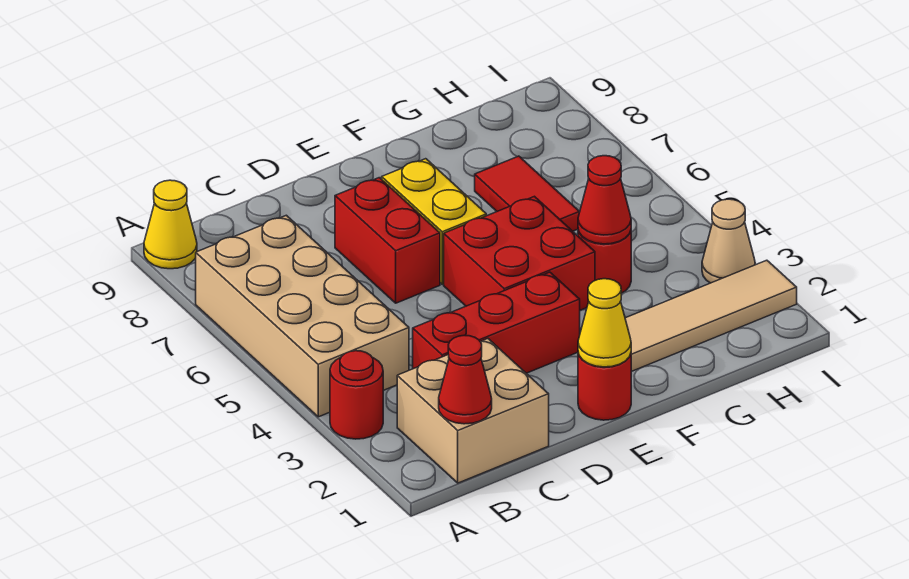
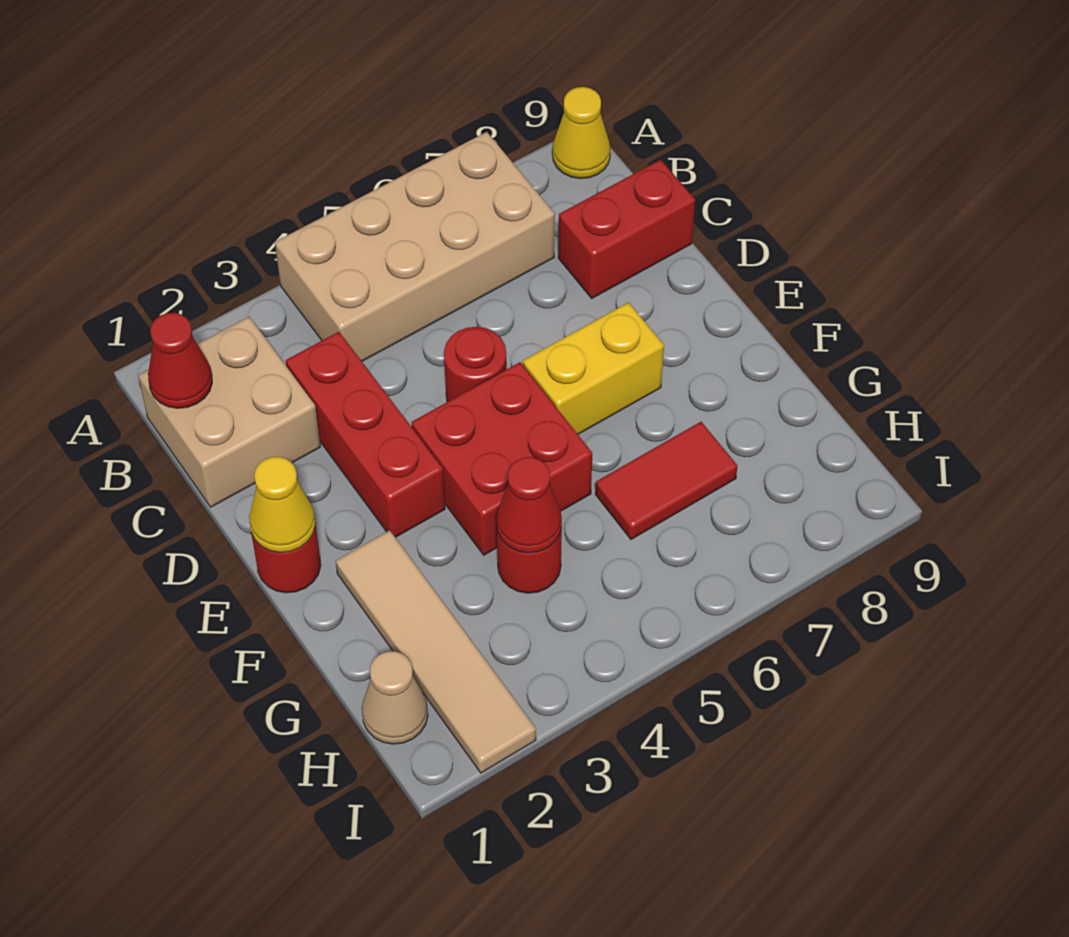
red round brick A3 level 1 -> red round brick D5 level 1
red brick D6:D7 level 1 -> red brick C8:C9 level 1
tan cone I3 level 1 -> tan cone H1 level 1

